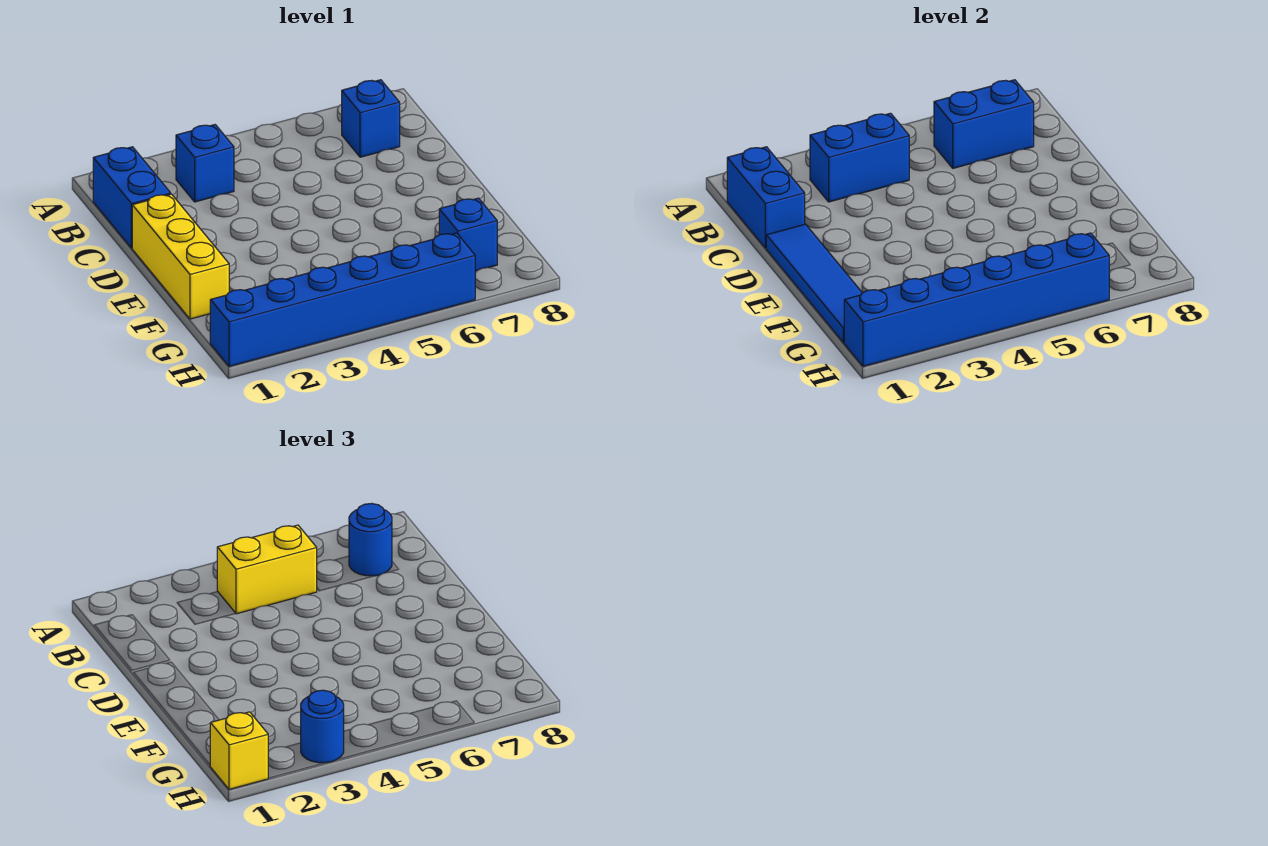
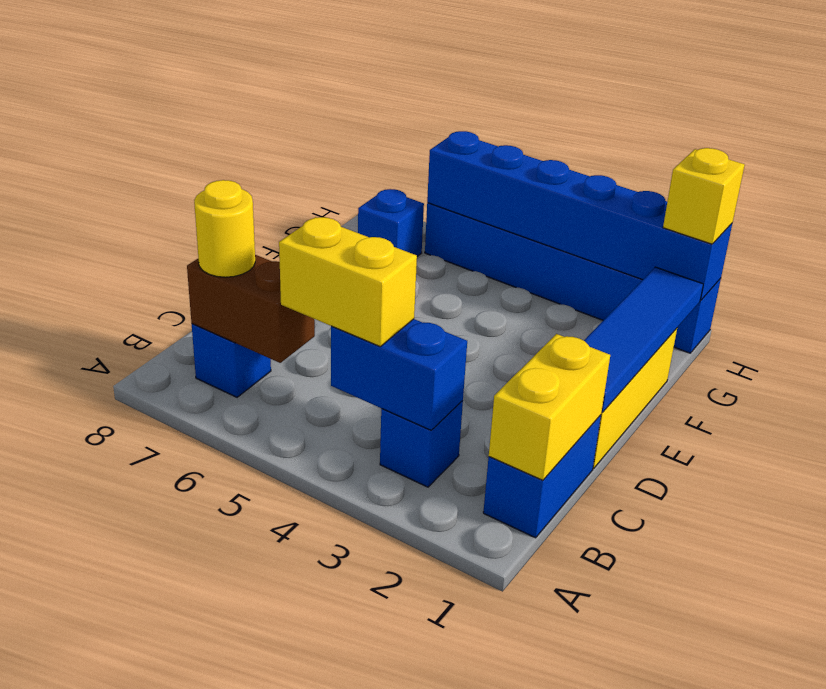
blue brick B1:C1 level 2 -> yellow brick B1:C1 level 2
blue brick B6:B7 level 2 -> brown brick B6:B7 level 2
blue round brick B7 level 3 -> yellow round brick B7 level 3
blue round brick H3 level 3 -> none

